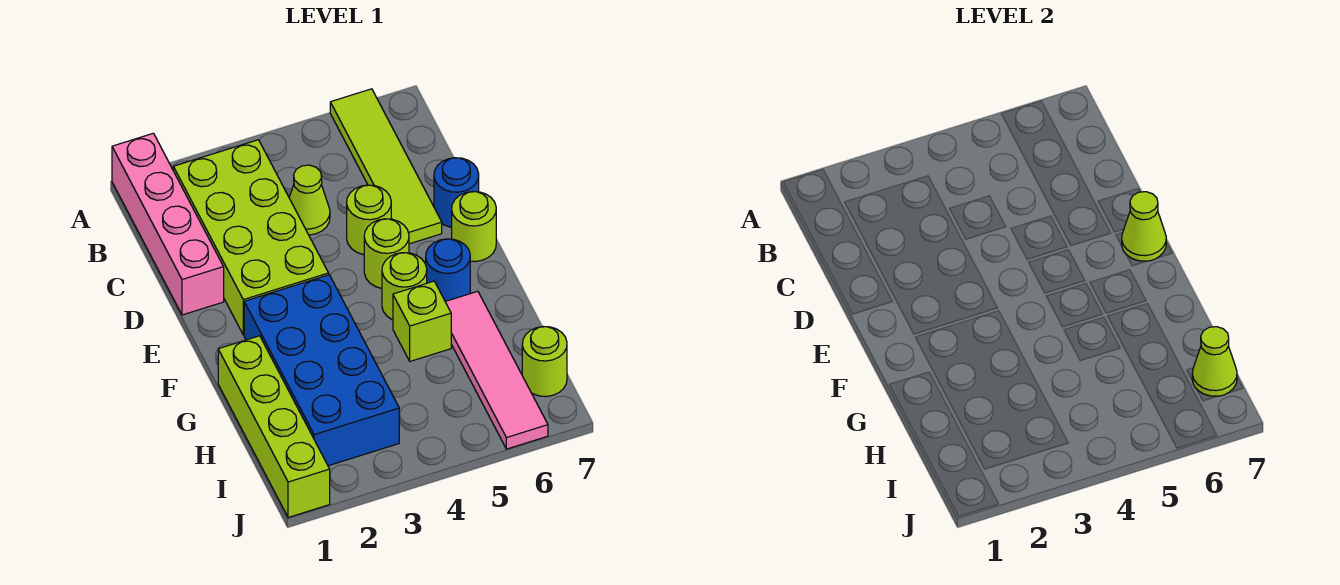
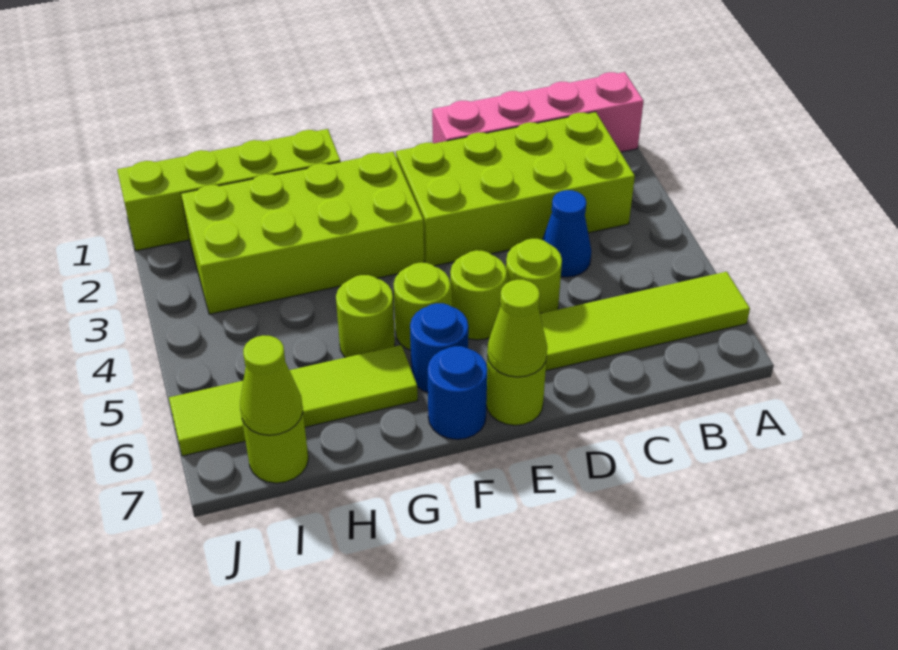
lime cone C4 level 1 -> blue cone C4 level 1
blue round brick D7 level 1 -> blue round brick F7 level 1
blue brick F2:I3 level 1 -> lime brick F2:I3 level 1
lime brick G5 level 1 -> lime round brick G5 level 1
pink tile G6:J6 level 1 -> lime tile G6:J6 level 1

